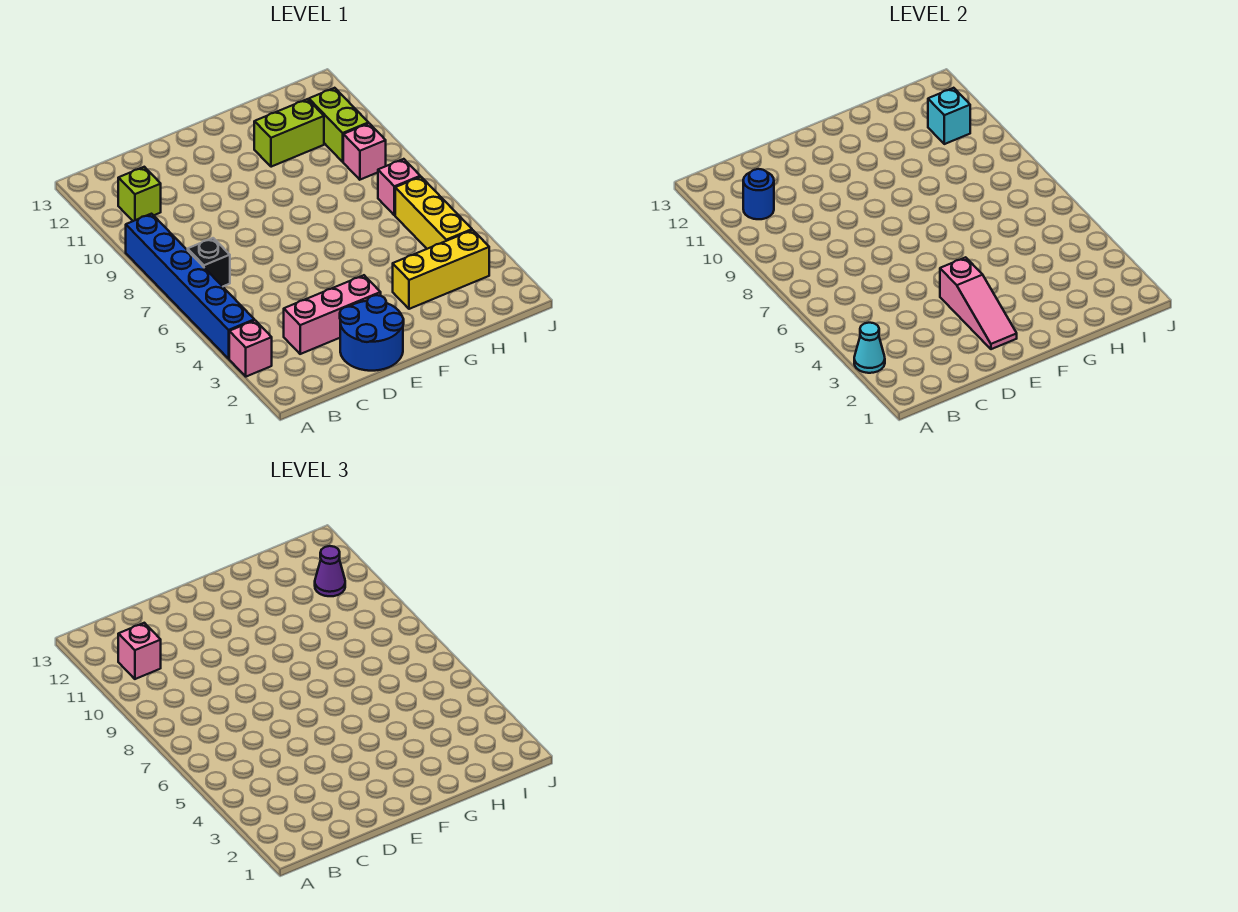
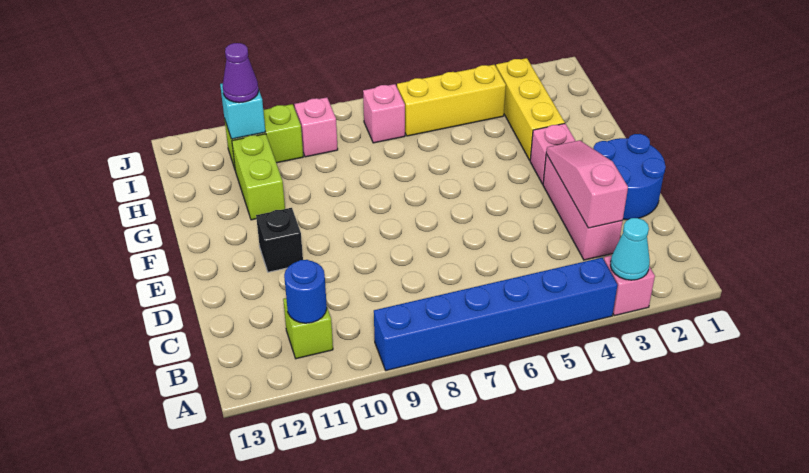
black brick B7 level 1 -> black brick E11 level 1
pink brick B11 level 3 -> pink brick F3 level 1
pink slope E2:E4 level 2 top 4 -> pink slope C3:E3 level 2 top C

